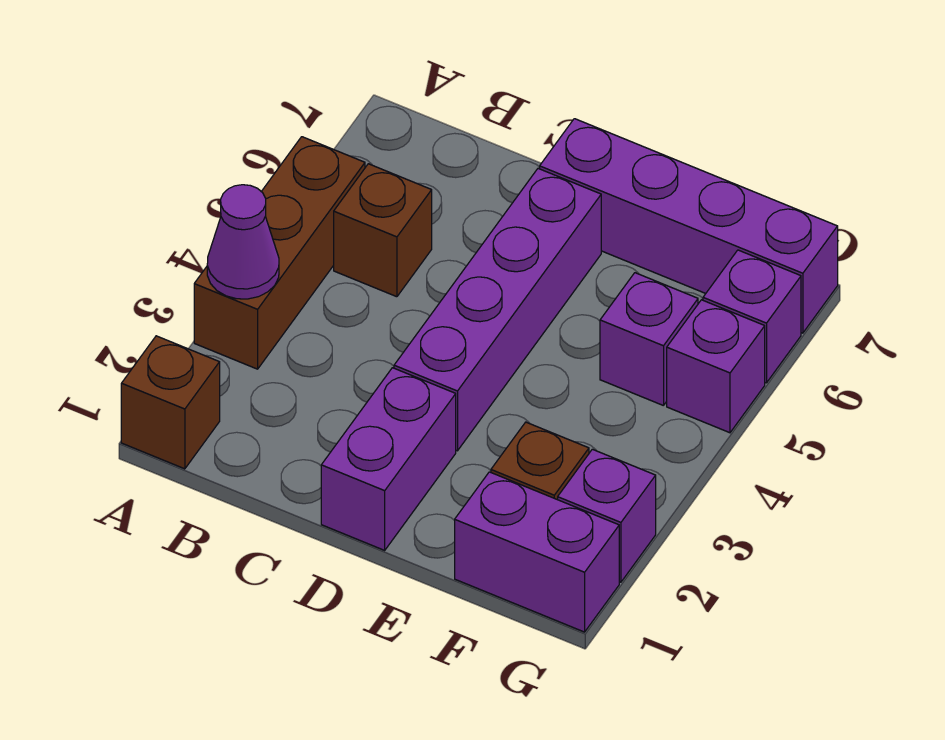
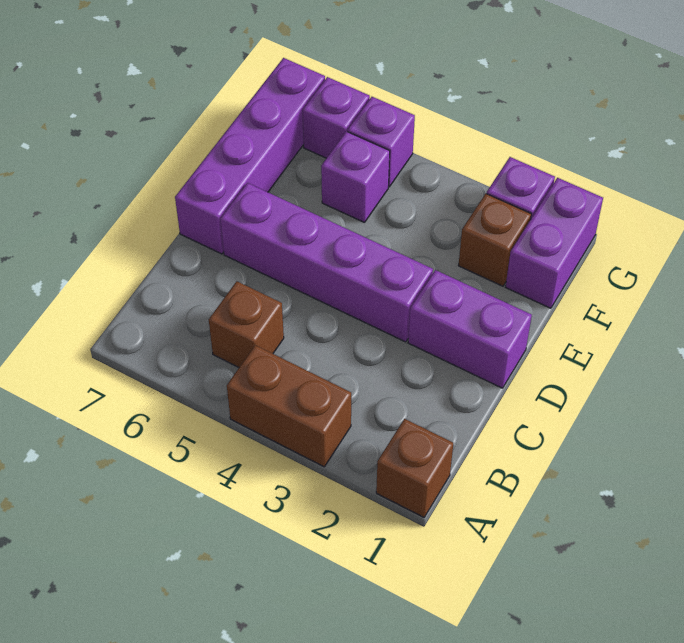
brown brick A3:A5 level 1 -> brown brick A3:A4 level 1
purple cone A3 level 2 -> none

